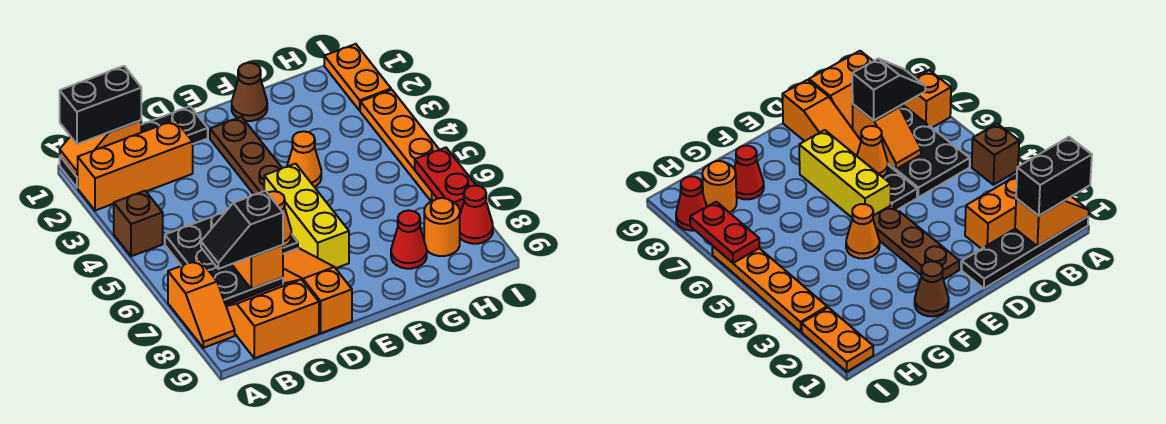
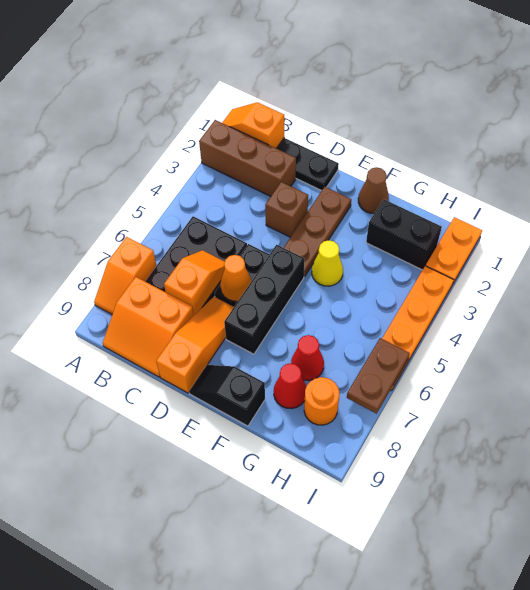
black brick A1:B1 level 3 -> black brick G2:H2 level 1
orange brick A2:C2 level 1 -> brown brick A2:C2 level 1
brown brick A4 level 1 -> brown brick D3 level 1
black slope B7:C7 level 3 top C -> black slope E9:F9 level 1 top F
orange slope B8:C9 level 1 top 9 -> orange slope B8:C9 level 1 top 8
yellow brick E5:E7 level 1 -> black brick E5:E7 level 1
orange cone F4 level 1 -> yellow cone F4 level 1
red plate I6:I7 level 2 -> brown plate I6:I7 level 2
red cone I8 level 1 -> red cone G7 level 1

